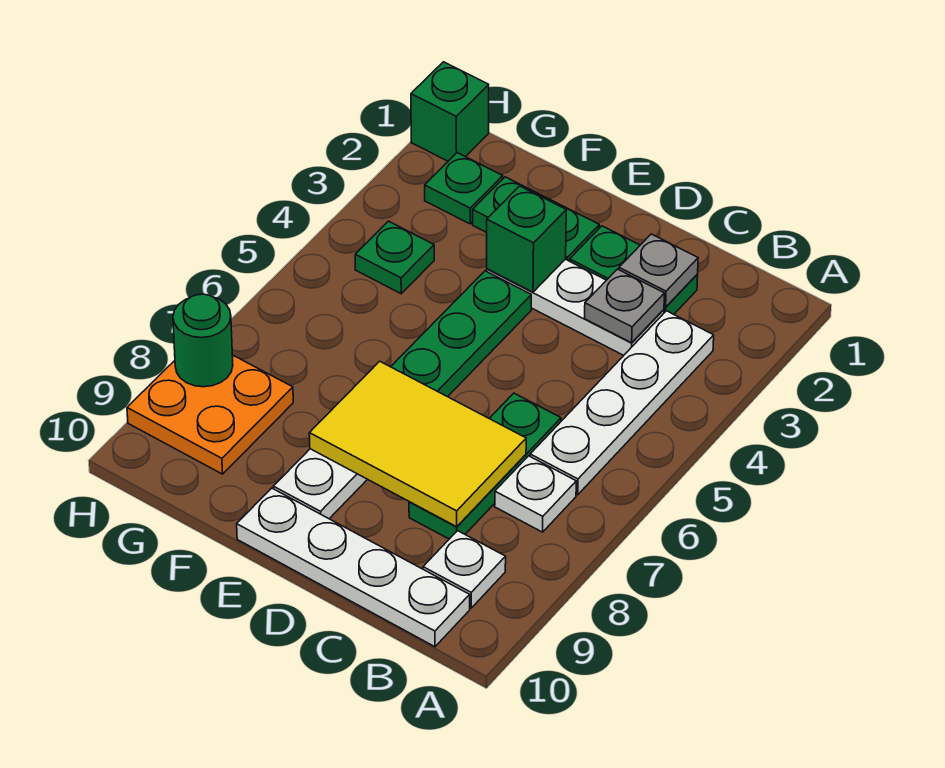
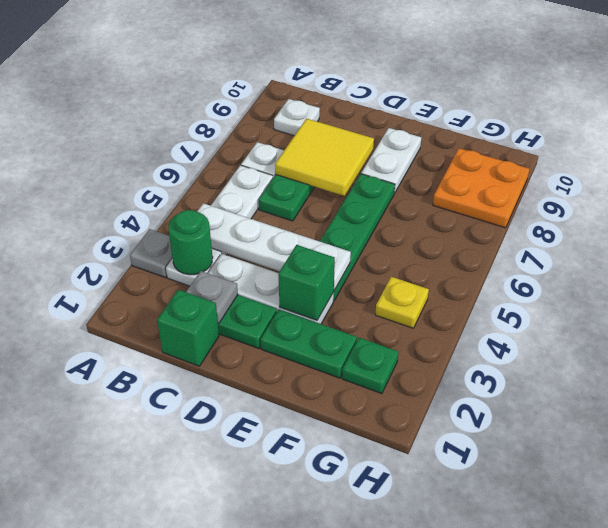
white plate B10:E10 level 1 -> white plate B4:E4 level 2
grey plate C3 level 2 -> grey plate A3 level 1
yellow tile C7:E8 level 2 -> yellow tile C7:D8 level 2
green plate G4 level 1 -> yellow plate G4 level 1
green brick H1 level 1 -> green brick C1 level 1
green round brick H8 level 2 -> green round brick B3 level 2

